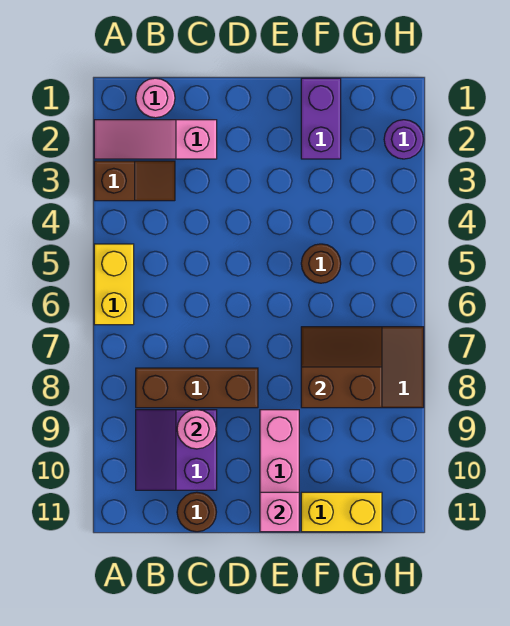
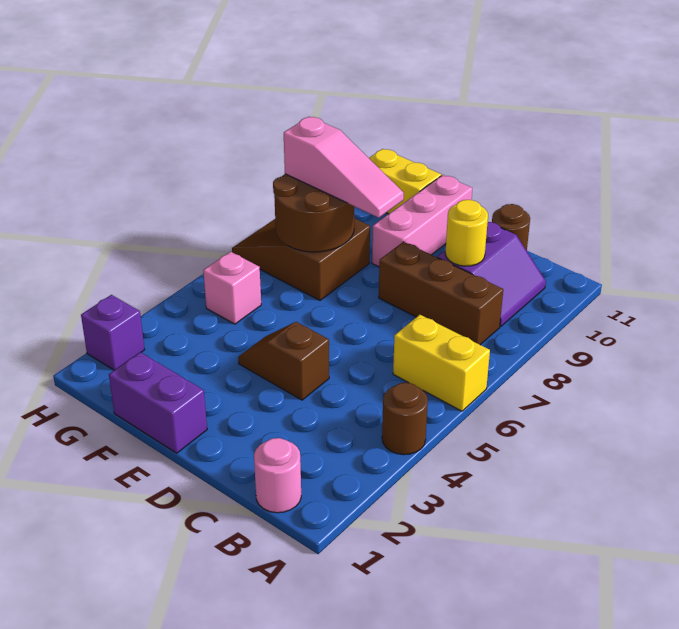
pink slope A2:C2 level 1 top C -> pink slope E8:G8 level 3 top G
brown slope A3:B3 level 1 top A -> brown slope D4:E4 level 1 top D
yellow brick A5:A6 level 1 -> yellow brick A6:B6 level 1
pink round brick C9 level 2 -> yellow round brick C9 level 2
pink brick E11 level 2 -> pink brick G5 level 1
purple brick F1:F2 level 1 -> purple brick E1:F1 level 1
brown round brick F5 level 1 -> brown round brick A4 level 1
brown slope F7:G8 level 2 top 8 -> brown round brick F7:G8 level 2
purple round brick H2 level 1 -> purple brick H2 level 1

